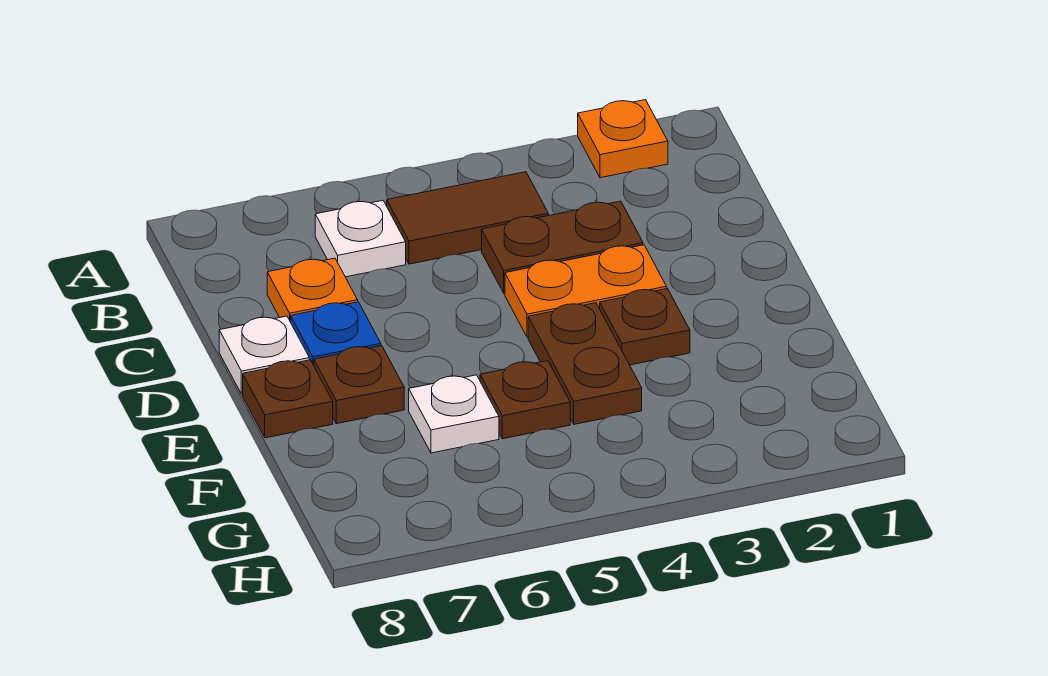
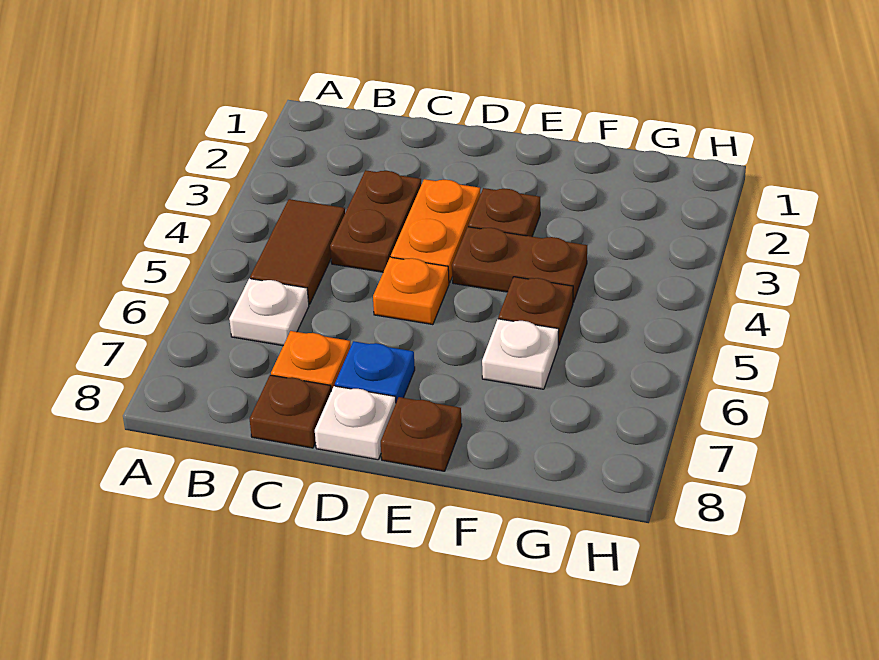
orange plate A2 level 1 -> orange plate D5 level 1
brown plate E7 level 1 -> brown plate C8 level 1

